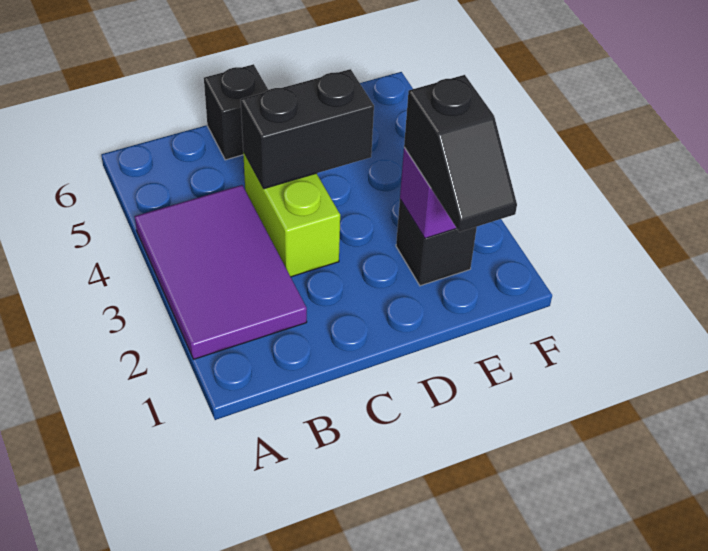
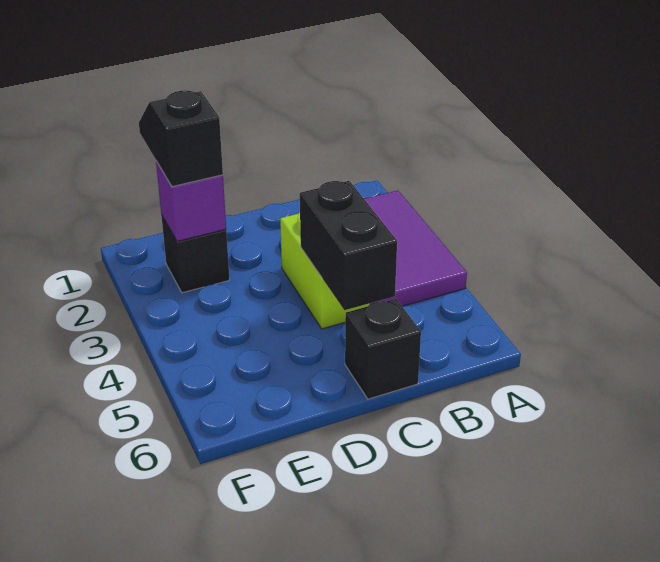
black brick C4:D4 level 2 -> black brick C4:C5 level 2

